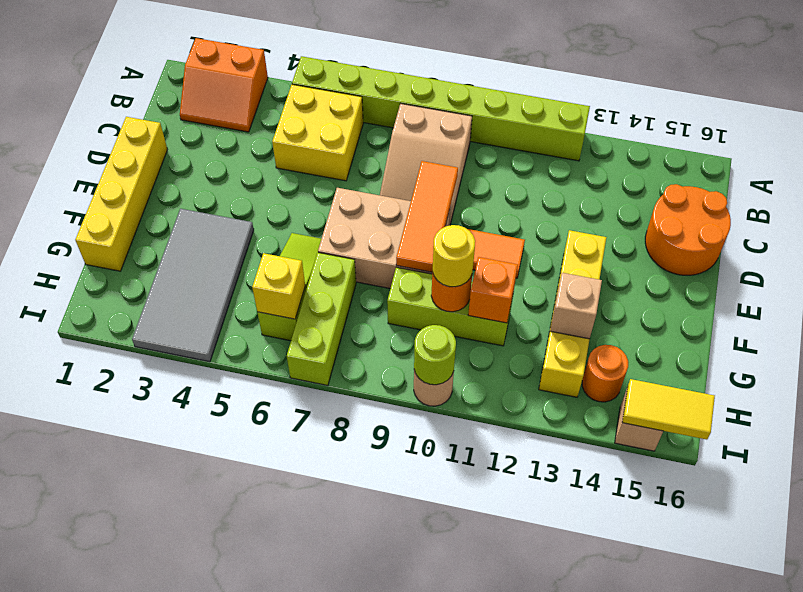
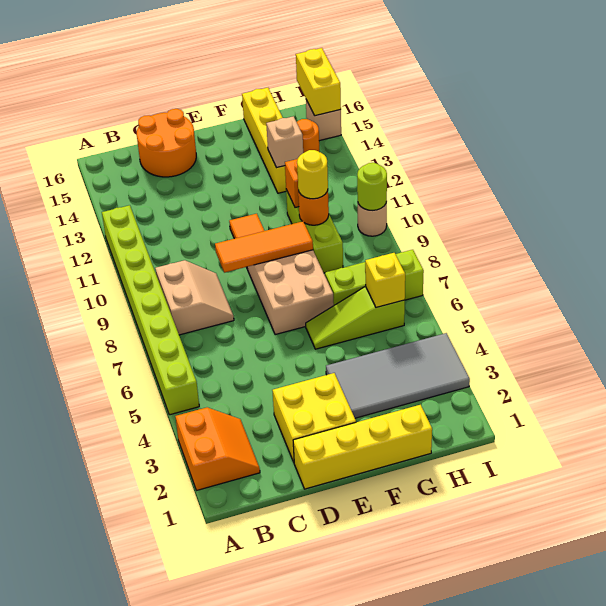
yellow brick B5:C6 level 1 -> yellow brick D2:E3 level 1
tan slope B8:D9 level 1 top B -> tan slope B8:C9 level 1 top B
yellow brick E13:H13 level 1 -> yellow brick G13:G16 level 1
yellow tile I15:I16 level 2 -> yellow brick I15:I16 level 2

